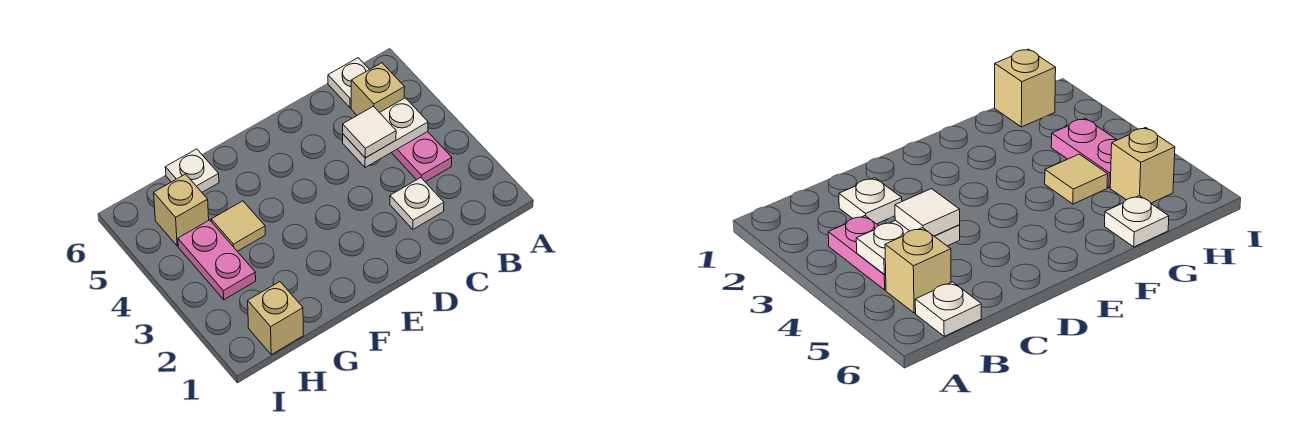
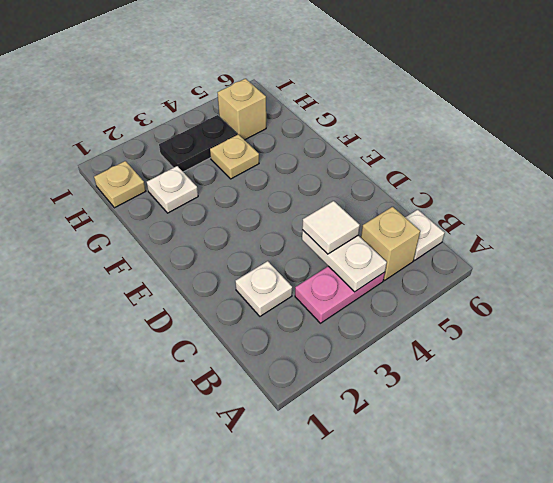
tan tile G4 level 1 -> tan plate G4 level 1
white plate G6 level 1 -> white plate G2 level 1
tan brick H1 level 1 -> tan plate H1 level 1
pink plate H3:H4 level 1 -> black plate H3:H4 level 1

